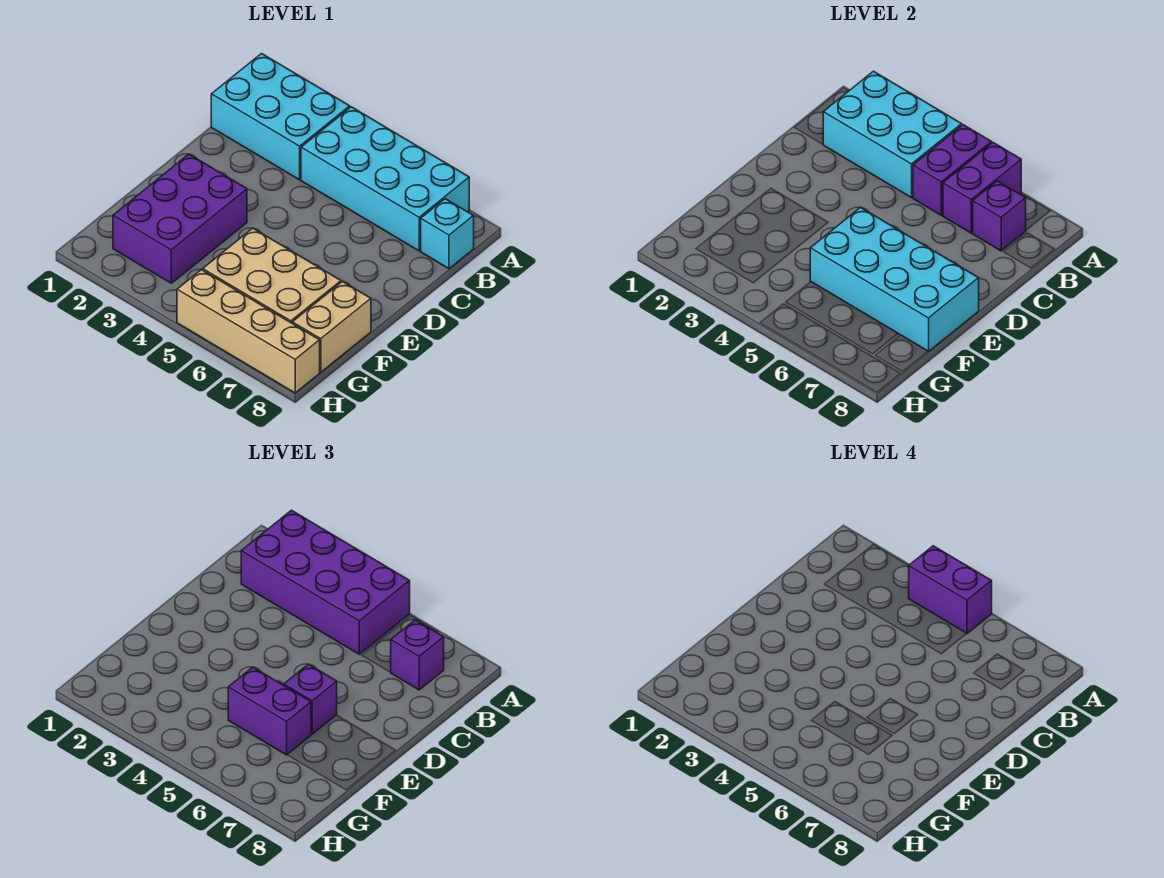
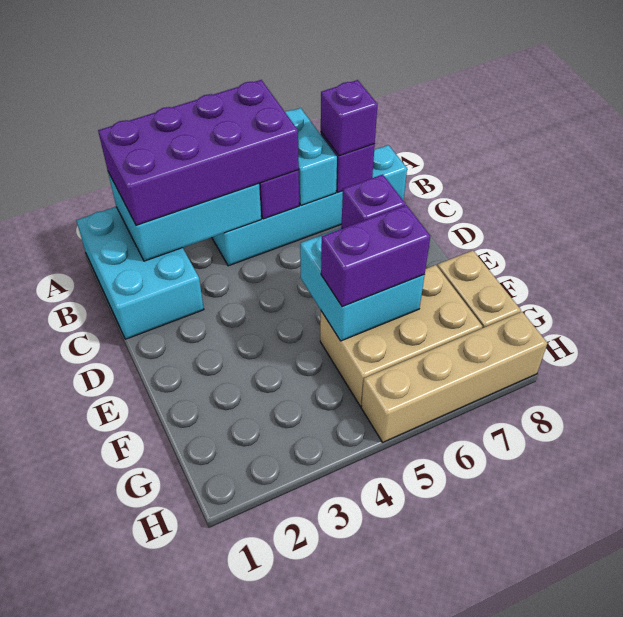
cyan brick A1:B3 level 1 -> cyan brick A1:C2 level 1
purple brick A4:A5 level 4 -> none
purple brick A6:B6 level 2 -> cyan brick A6:B6 level 2
purple brick E2:G3 level 1 -> none
cyan brick E5:F8 level 2 -> cyan brick E5:F6 level 2

